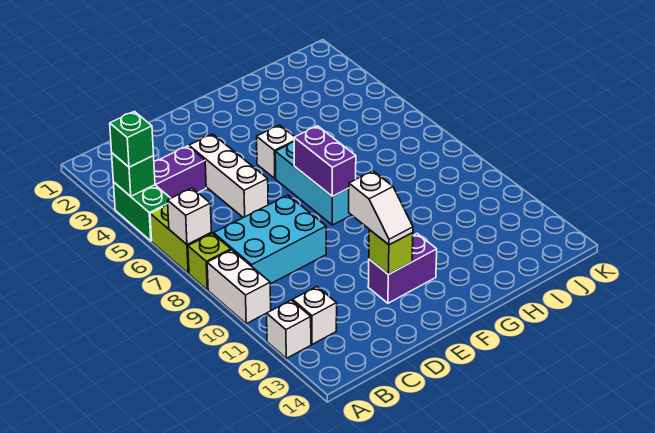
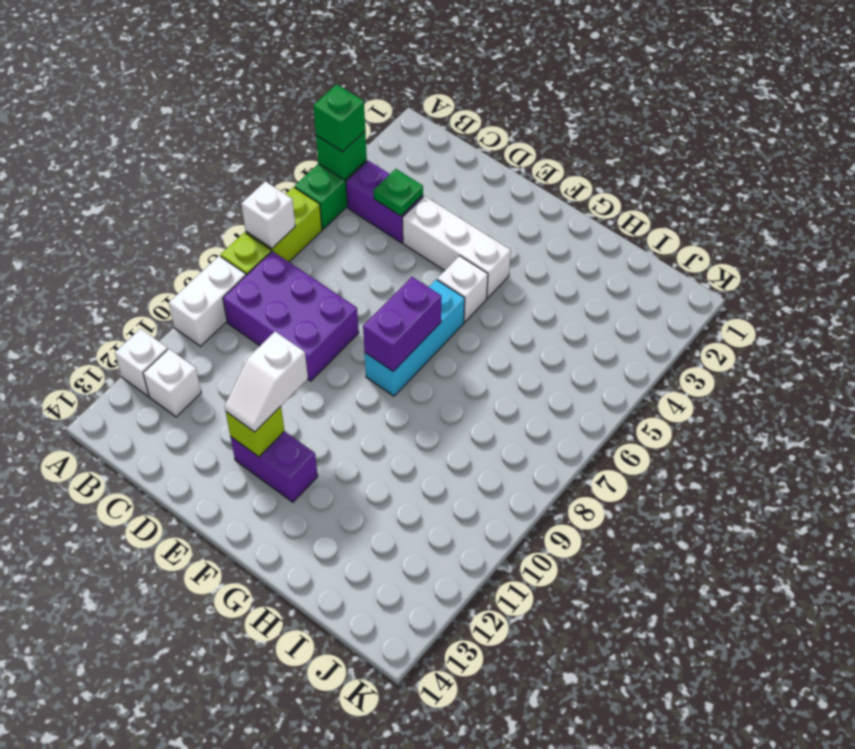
cyan brick B8:D9 level 1 -> purple brick B8:D9 level 1
none -> green plate C4 level 2
white brick D4:D6 level 1 -> white brick D4:F4 level 1

